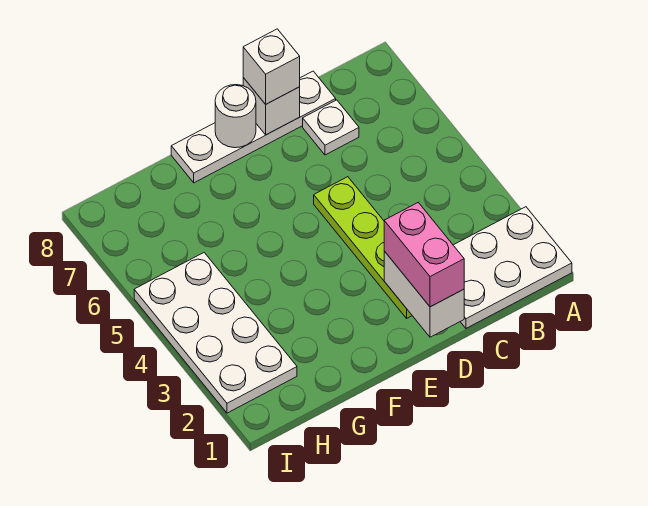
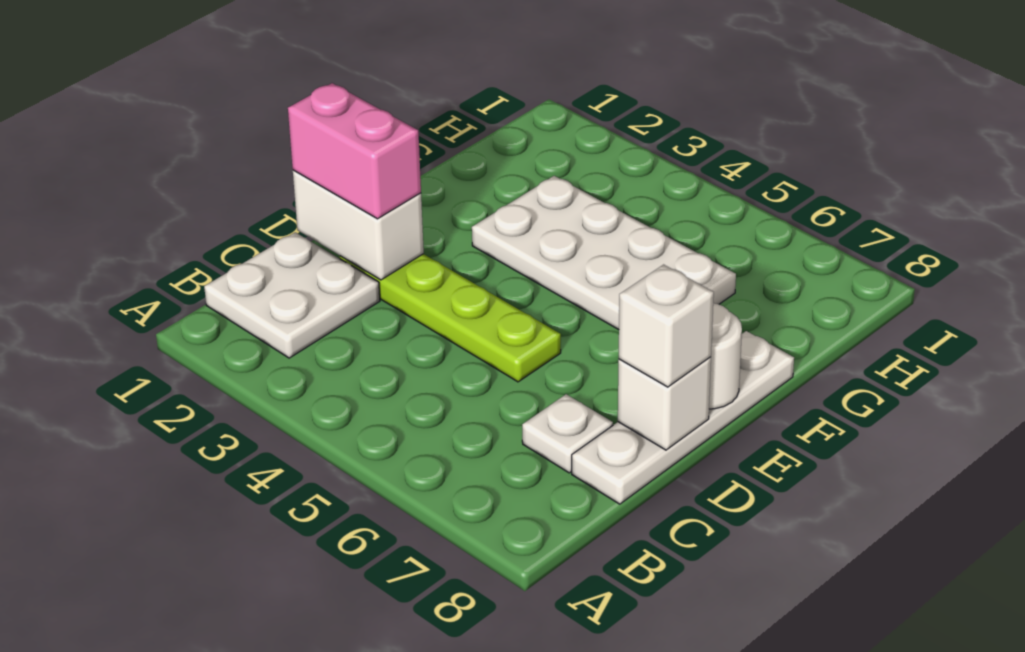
white plate A1:C2 level 1 -> white plate B1:C2 level 1
white plate H2:I5 level 1 -> white plate F3:G6 level 1

